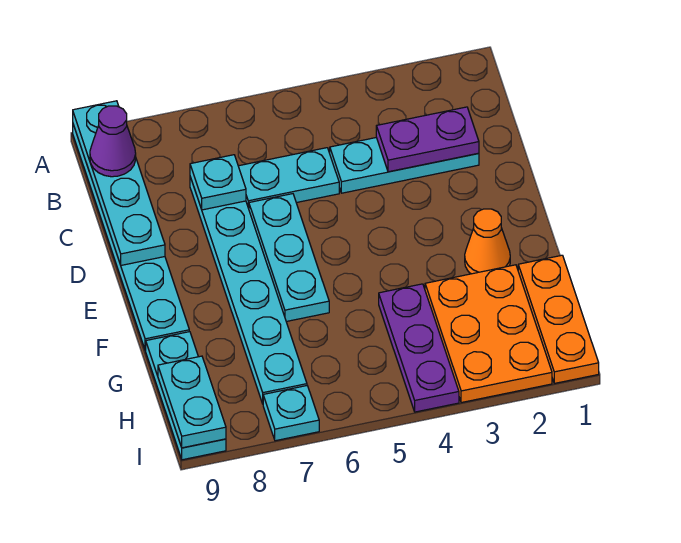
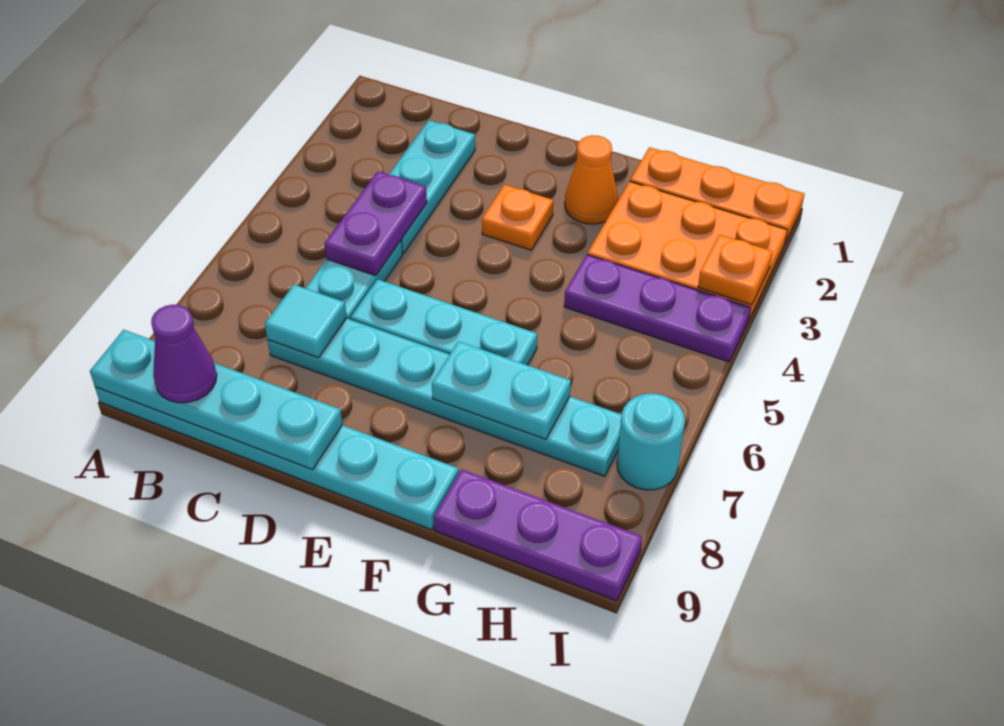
purple plate C2:C3 level 2 -> purple plate C4:C5 level 2
cyan plate C7 level 2 -> cyan tile C7 level 2
none -> orange plate E3 level 1
cyan plate G9:I9 level 1 -> purple plate G9:I9 level 1
cyan plate H9:I9 level 2 -> cyan plate F7:G7 level 2
none -> orange plate I3 level 2
cyan plate I7 level 1 -> cyan round brick I7 level 1

